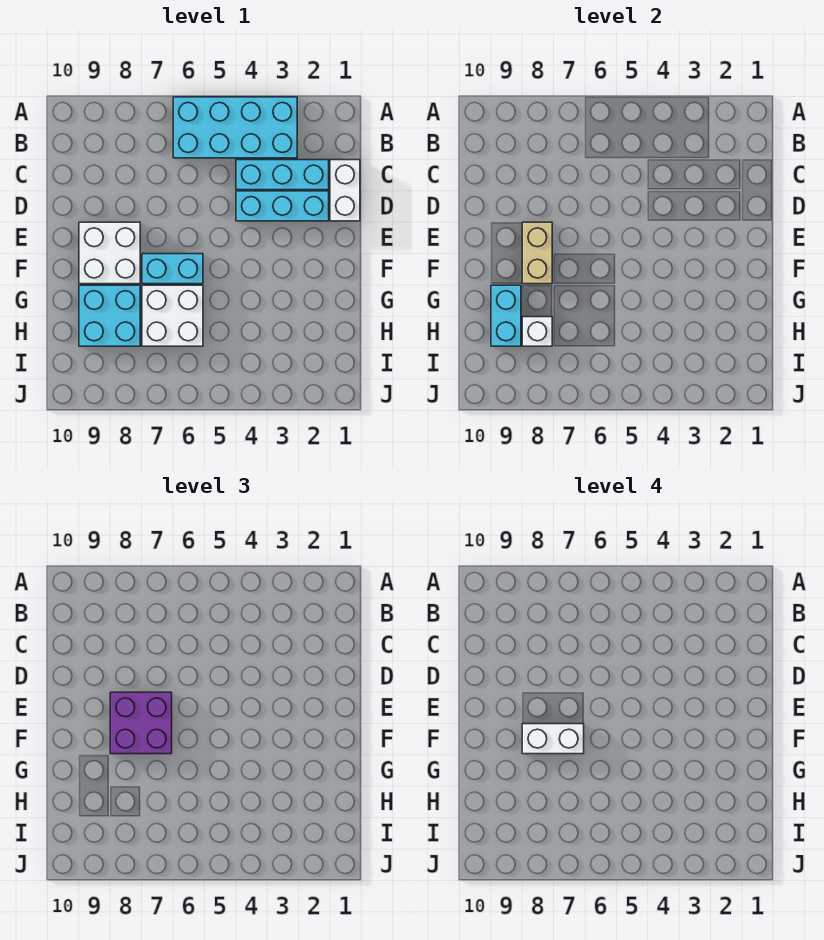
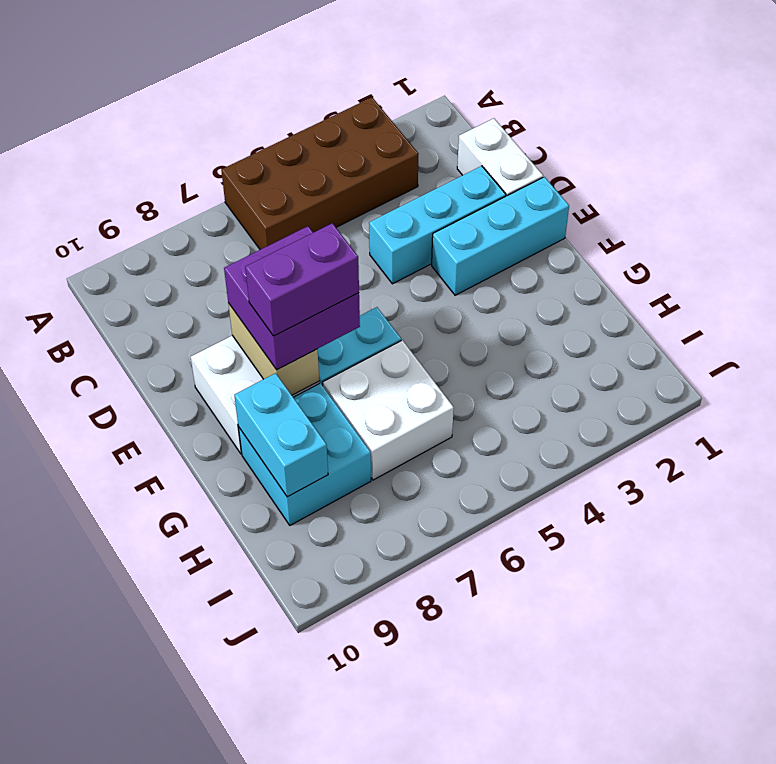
cyan brick A3:B6 level 1 -> brown brick A3:B6 level 1
cyan brick C2:C4 level 1 -> cyan brick E1:E3 level 1
white brick F7:F8 level 4 -> purple brick F7:F8 level 4
white brick H8 level 2 -> none

